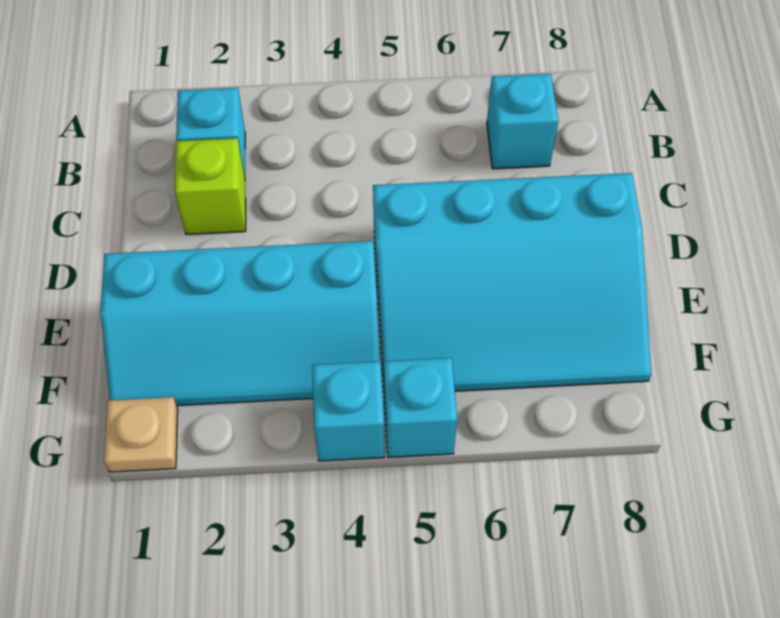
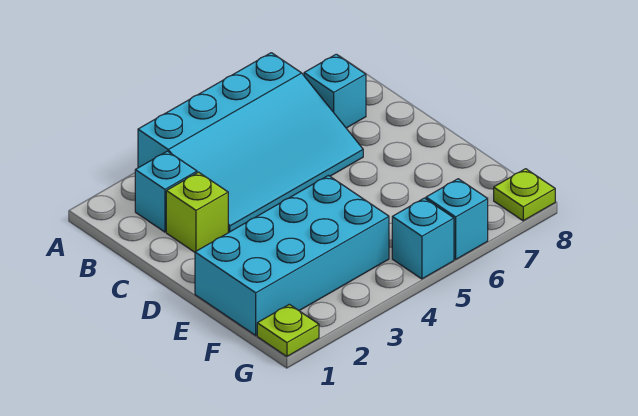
cyan slope D5:F8 level 1 top D -> cyan slope A3:C6 level 1 top A
cyan slope E1:F4 level 1 top E -> cyan brick E1:F4 level 1
tan plate G1 level 1 -> lime plate G1 level 1
cyan brick G4 level 1 -> cyan brick G6 level 1
none -> lime plate G8 level 1

